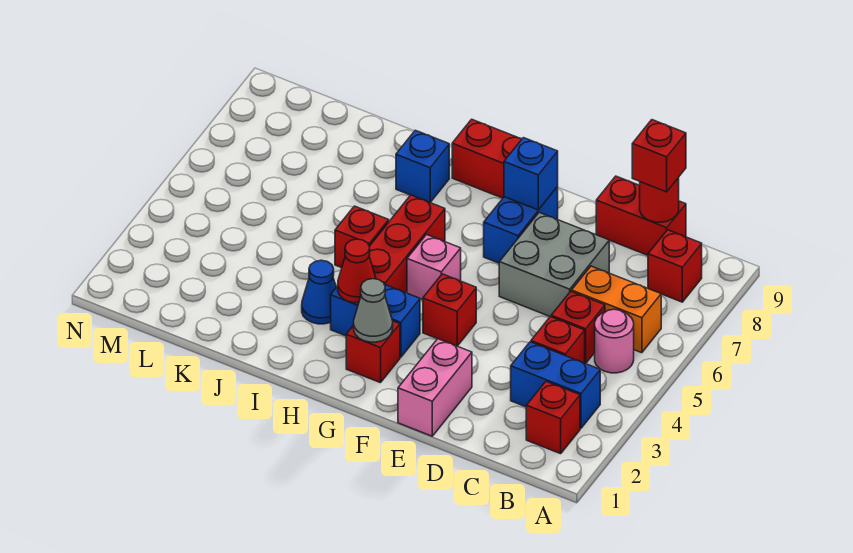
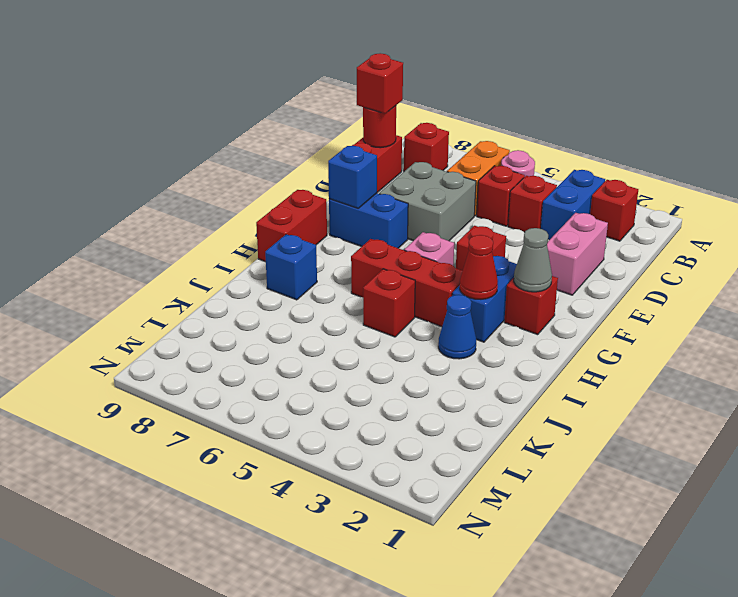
pink brick E1:E2 level 1 -> pink brick D2:E2 level 1

